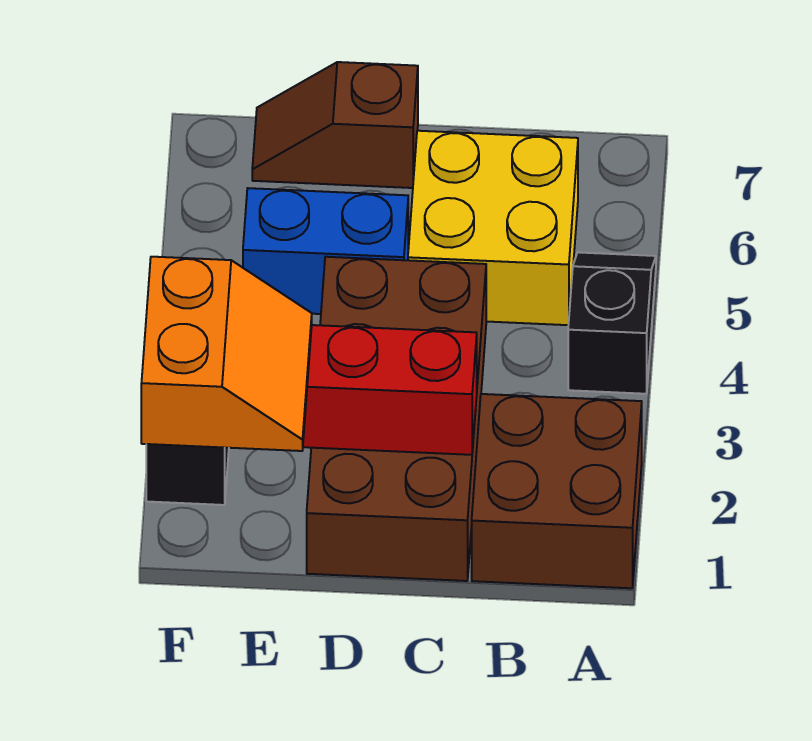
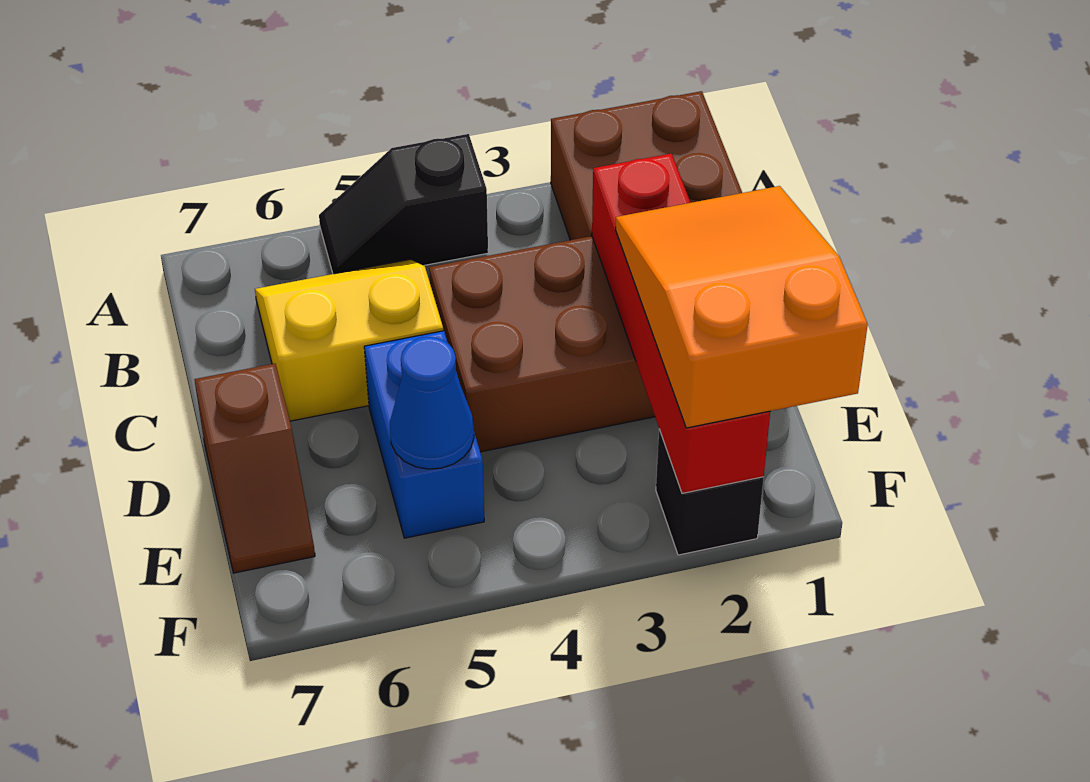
yellow brick B5:C6 level 1 -> yellow slope B5:C6 level 1 top C
orange slope E1:F2 level 3 top F -> orange slope D1:F2 level 3 top F
none -> blue cone E5 level 2

